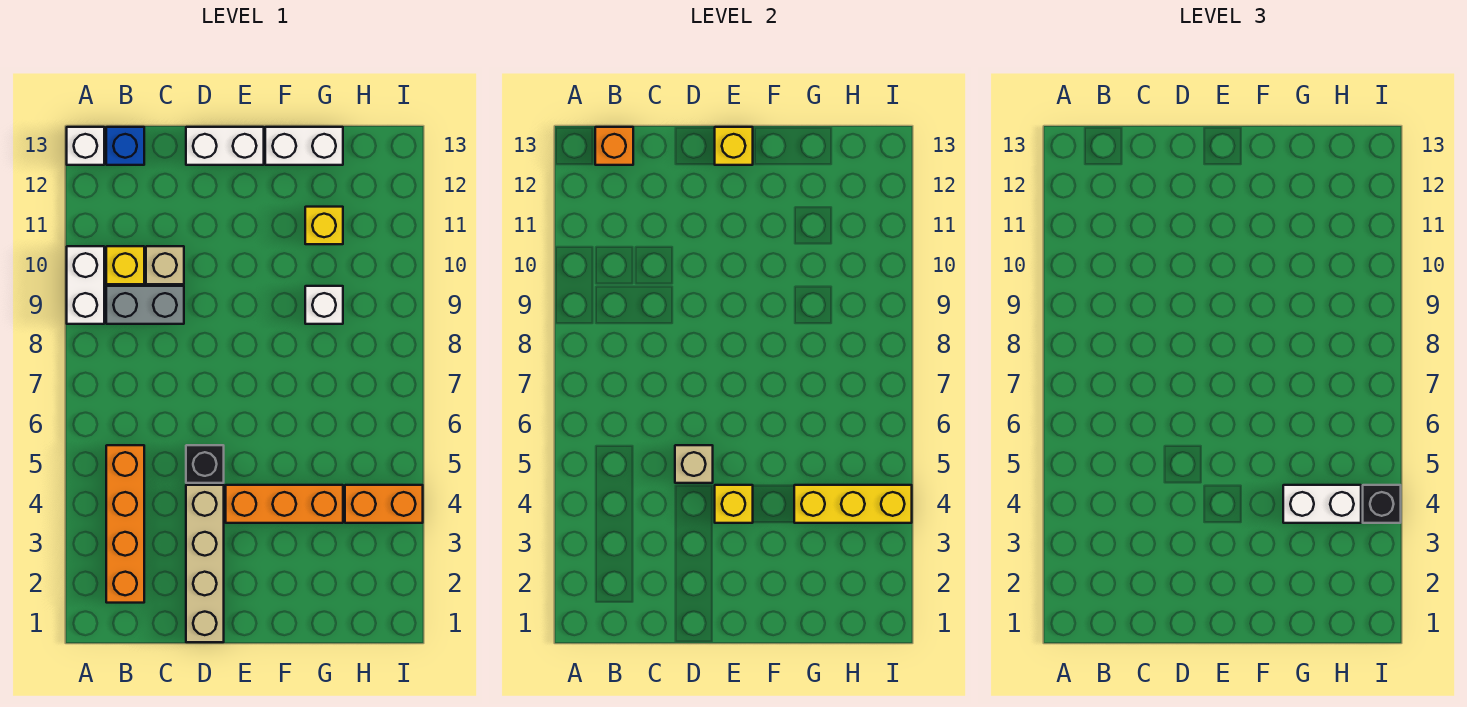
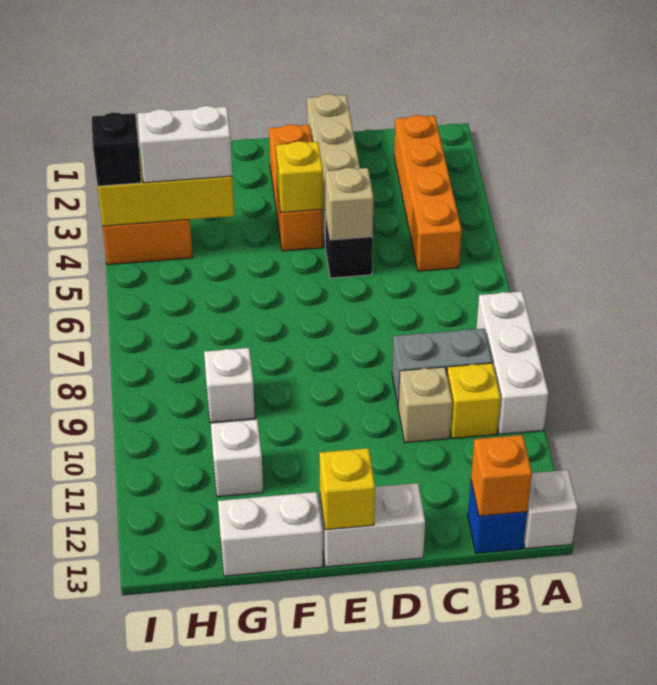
white brick A9:A10 level 1 -> white brick A8:A10 level 1
orange brick E4:G4 level 1 -> orange brick E2:E4 level 1
yellow brick G11 level 1 -> white brick G11 level 1

